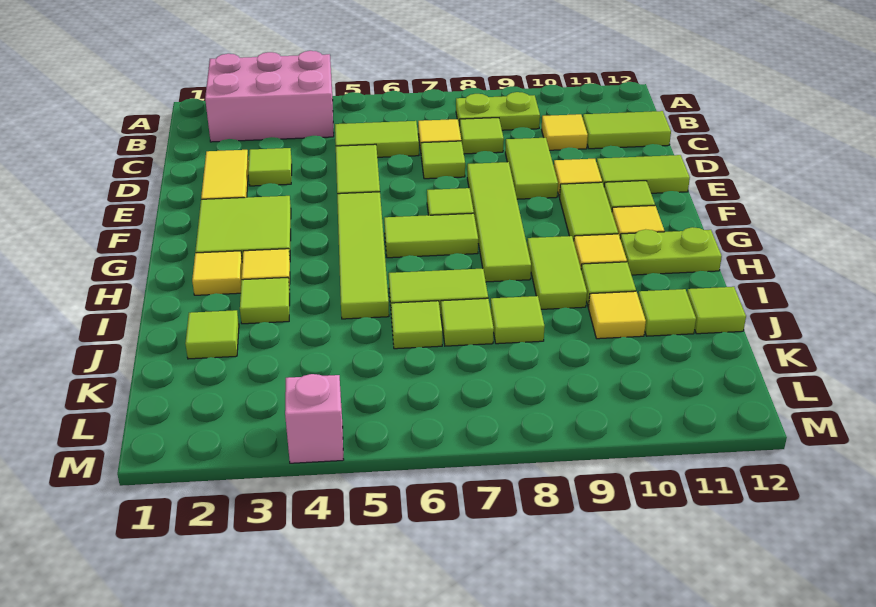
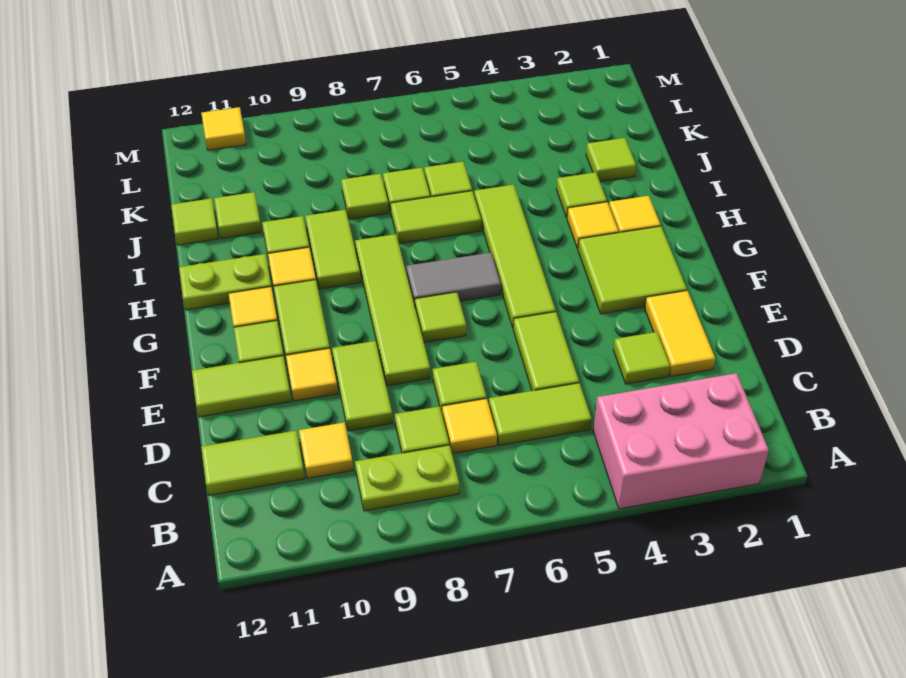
lime tile G6:G7 level 1 -> grey tile G6:G7 level 1
yellow tile J10 level 1 -> yellow tile M11 level 1
pink brick M4 level 1 -> none

